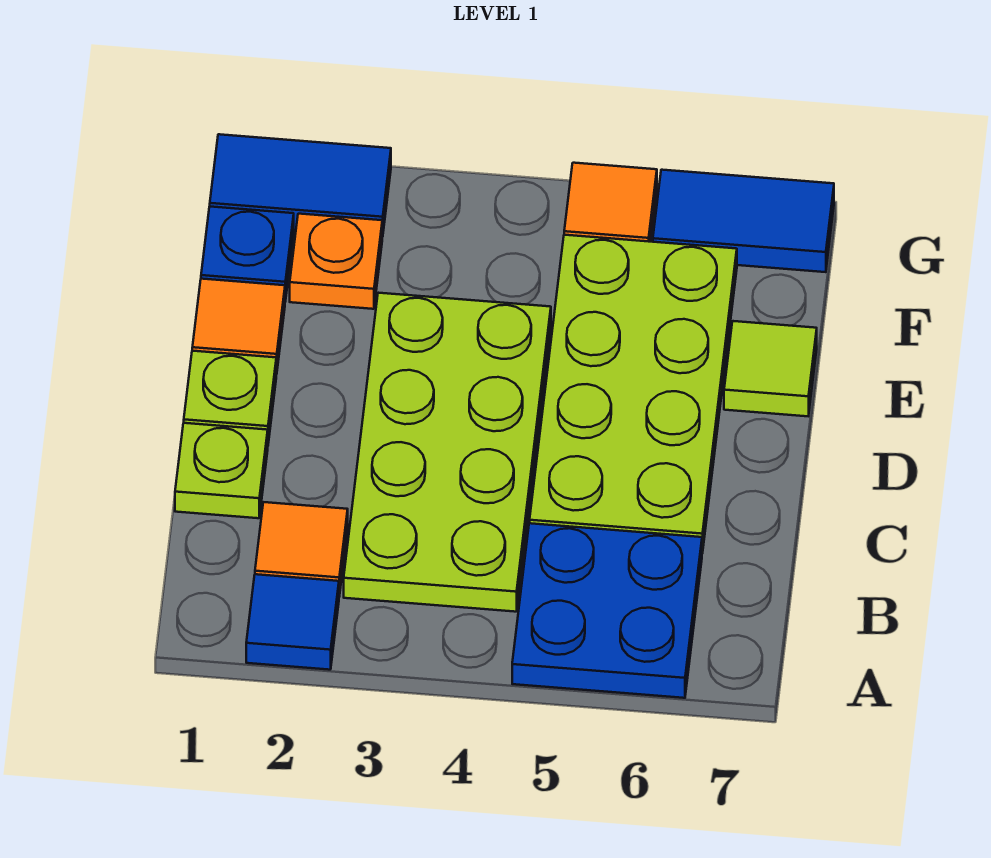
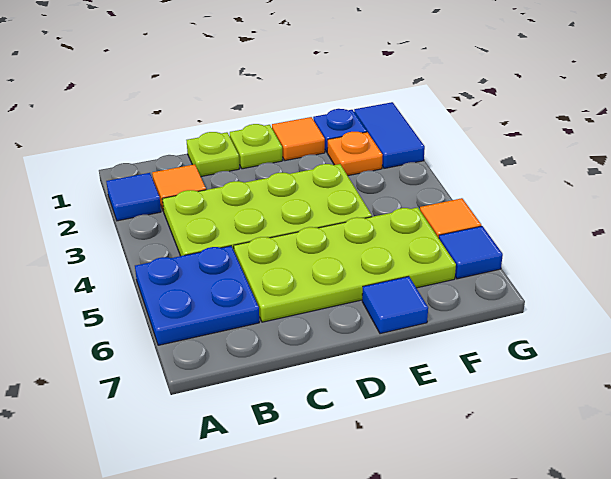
lime tile E7 level 1 -> blue tile E7 level 1
blue tile G6:G7 level 1 -> blue tile G6 level 1

